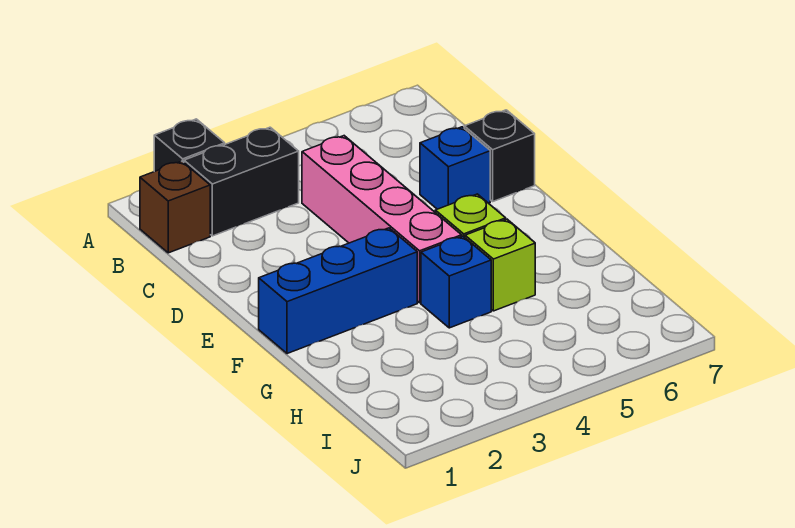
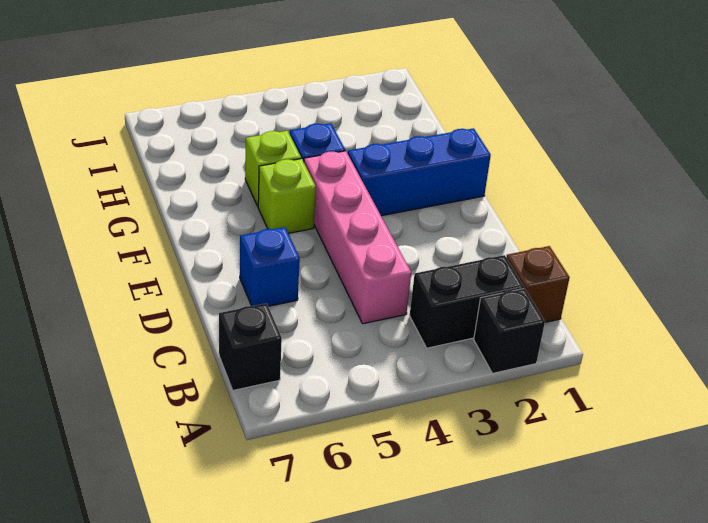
black brick D7 level 1 -> black brick B7 level 1

